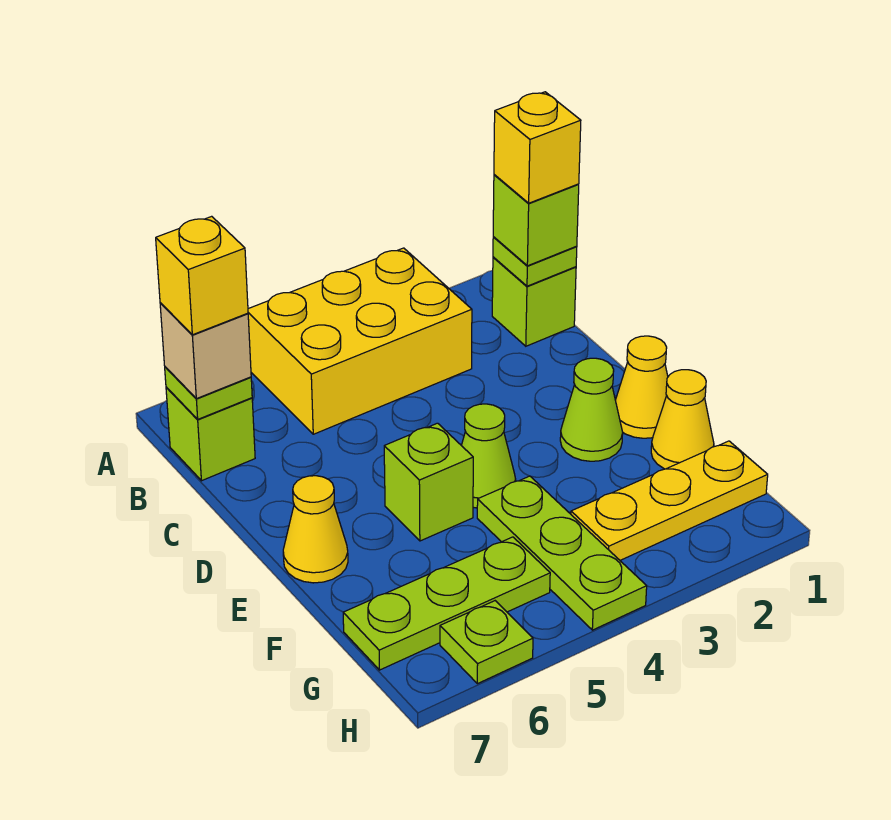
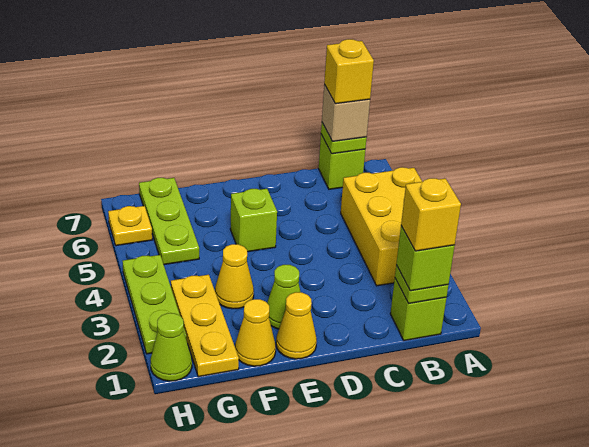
lime cone E4 level 1 -> lime cone H1 level 1
yellow cone E7 level 1 -> yellow cone F3 level 1
lime plate F4:H4 level 1 -> lime plate H2:H4 level 1
lime plate H6 level 1 -> yellow plate H6 level 1

